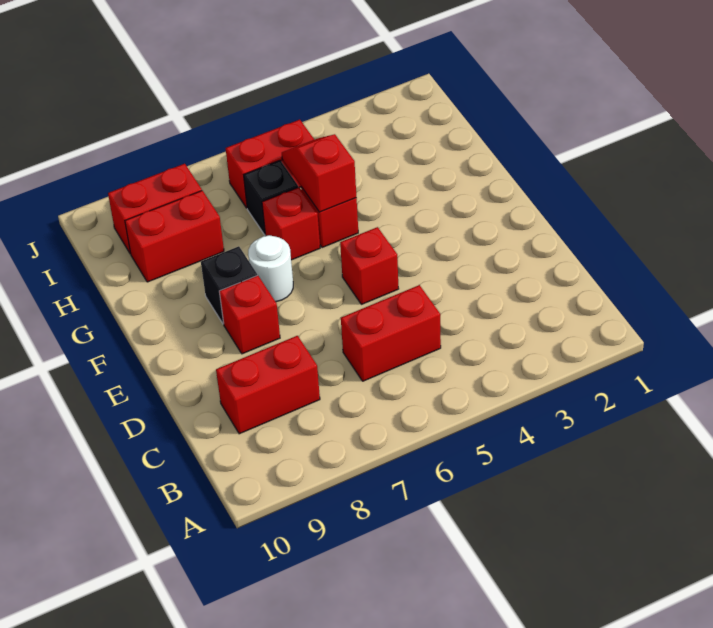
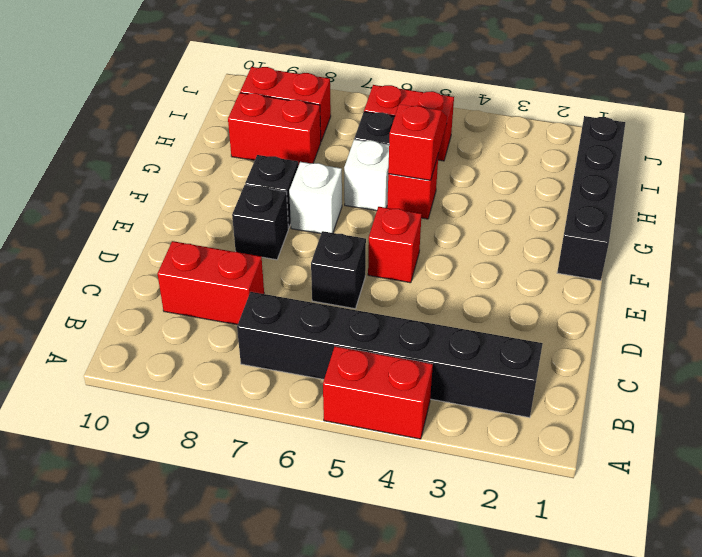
none -> black brick B2:B7 level 1
red brick C5:C6 level 1 -> red brick A4:A5 level 1
none -> black brick D6 level 1
red brick E8 level 1 -> black brick E8 level 1
none -> black brick F1:I1 level 1
white round brick F7 level 1 -> white brick F7 level 1
red brick G6 level 1 -> white brick G6 level 1

